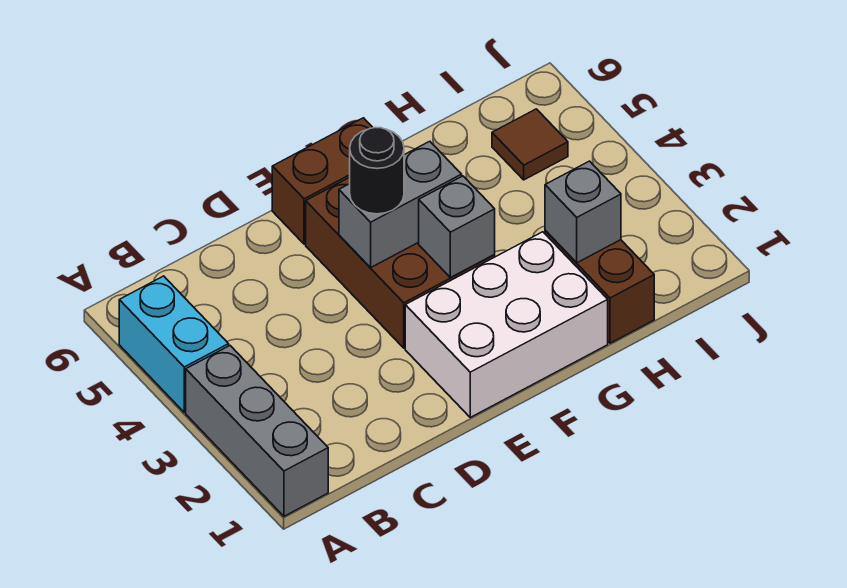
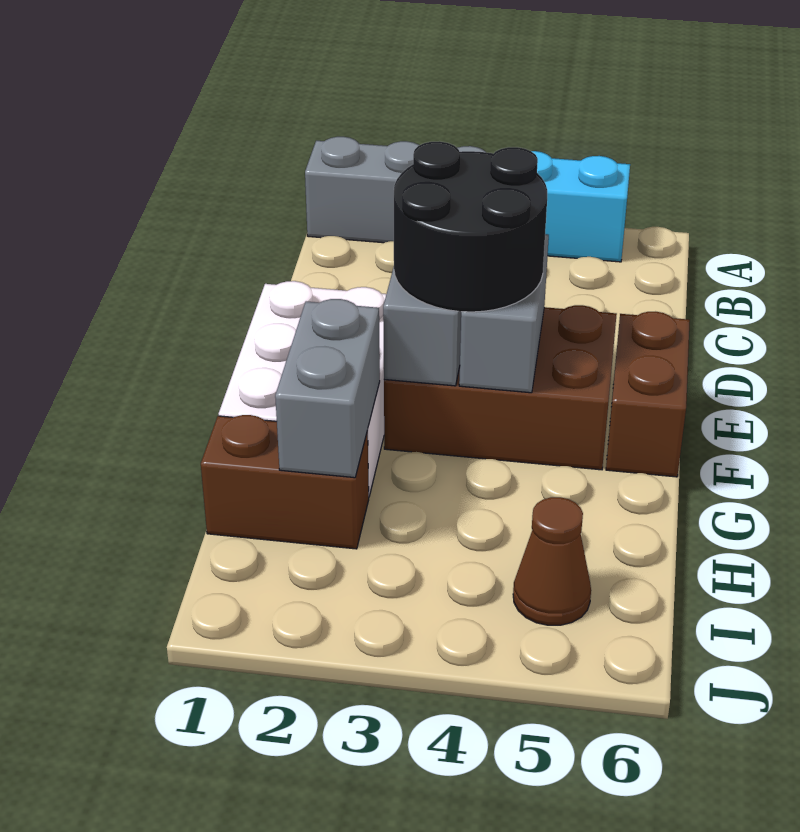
black round brick E4 level 3 -> black round brick E3:F4 level 3
grey brick H2 level 2 -> grey brick G2:H2 level 2
brown tile I5 level 1 -> brown cone I5 level 1

